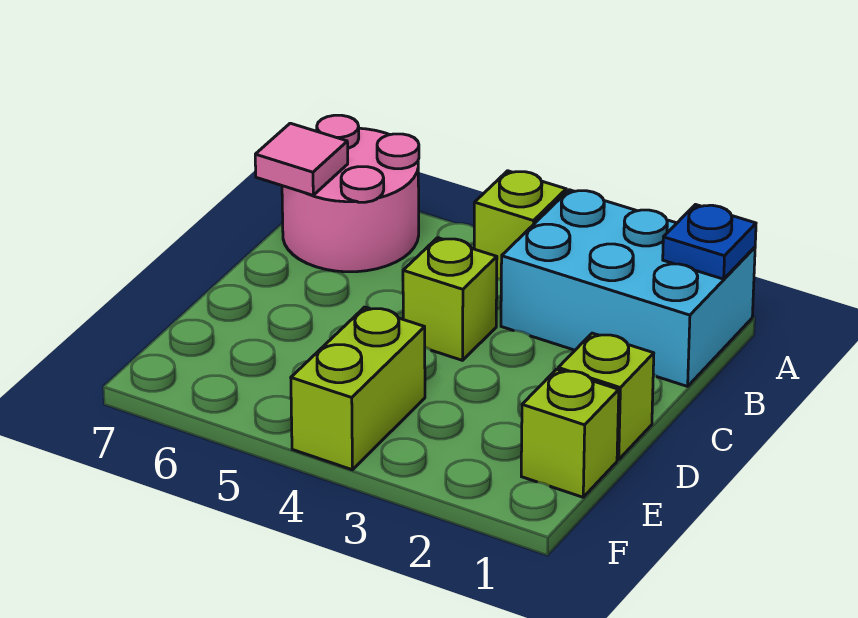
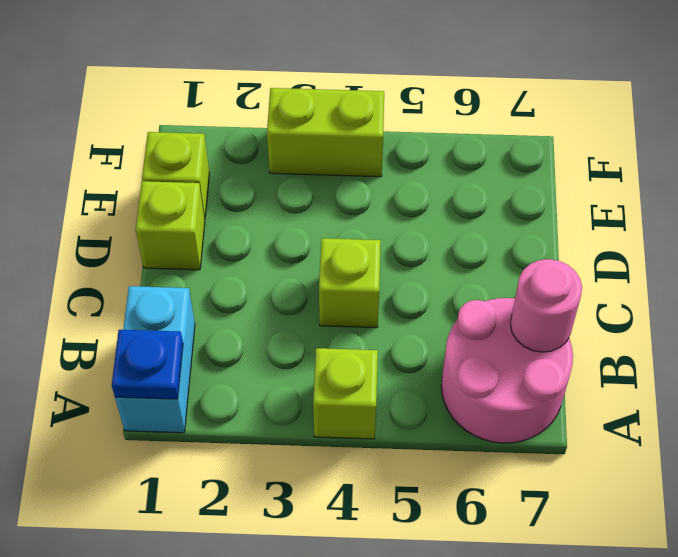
cyan brick A1:B3 level 1 -> cyan brick A1:B1 level 1
pink tile B7 level 2 -> pink round brick B7 level 2
lime brick E4:F4 level 1 -> lime brick F3:F4 level 1

